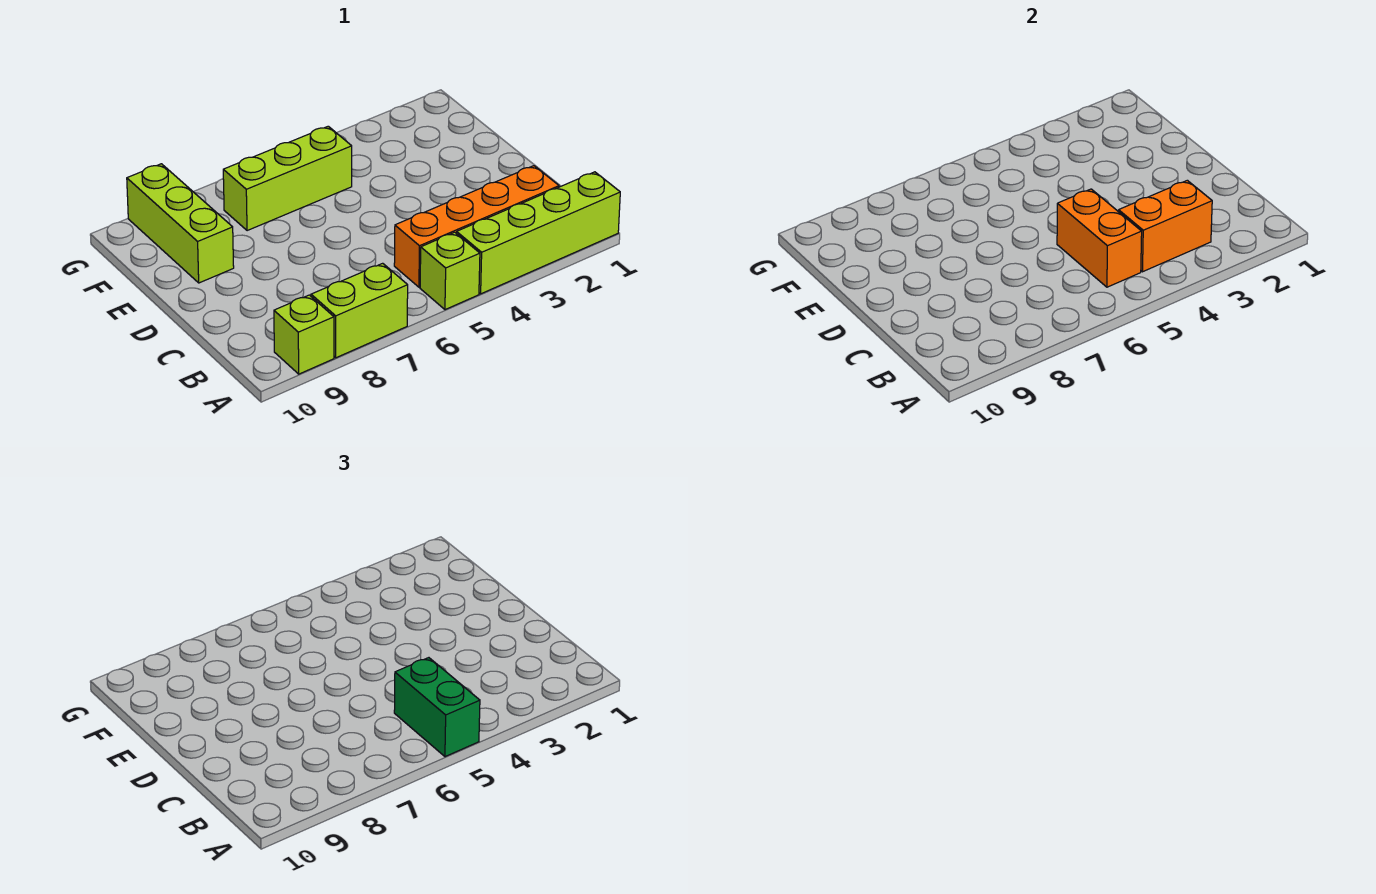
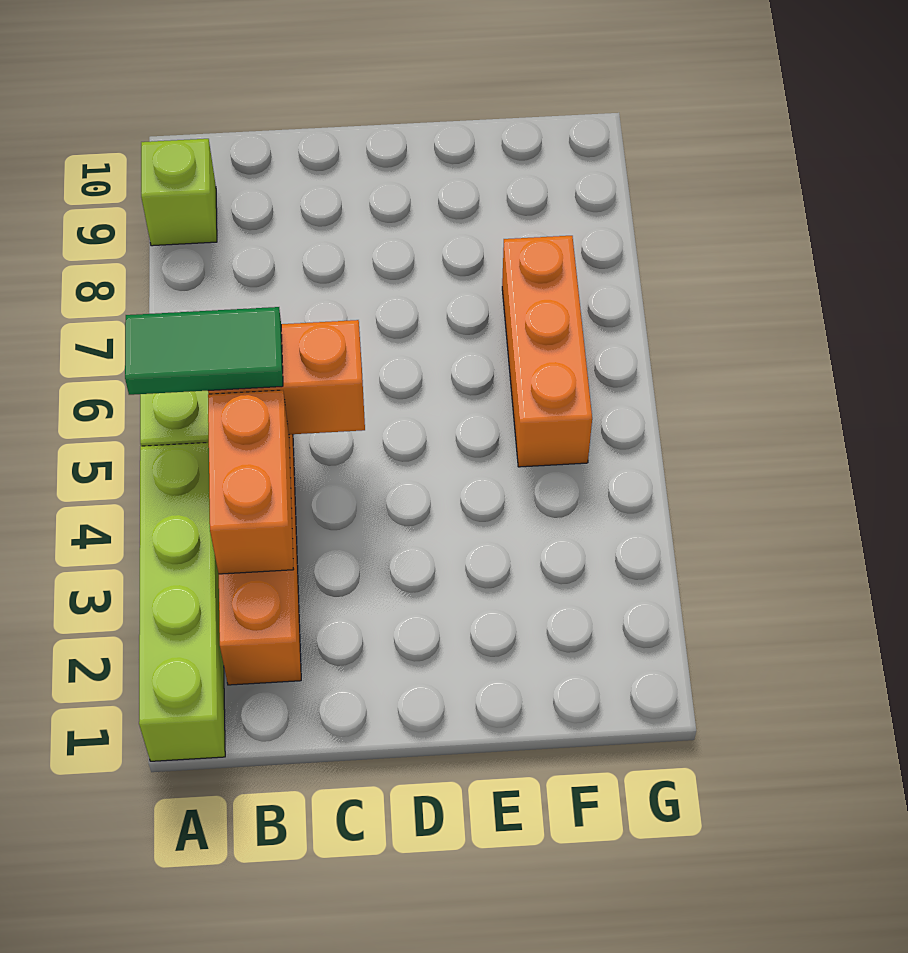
green brick A5:B5 level 3 -> green tile A5:B5 level 3
lime brick A7:A8 level 1 -> none
lime brick E9:G9 level 1 -> none
lime brick F5:F7 level 1 -> orange brick F5:F7 level 1

